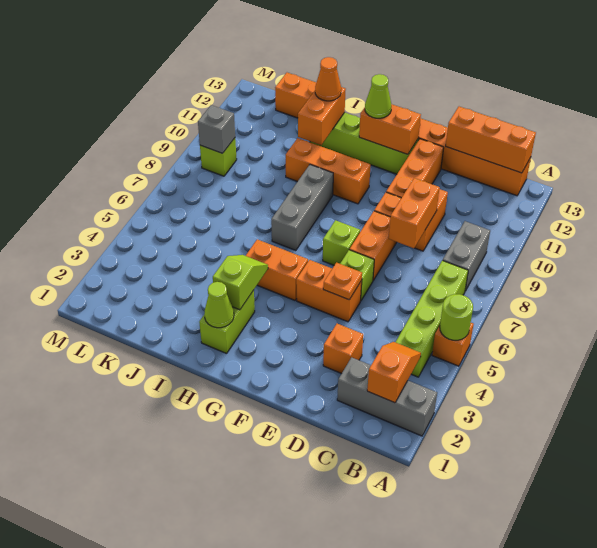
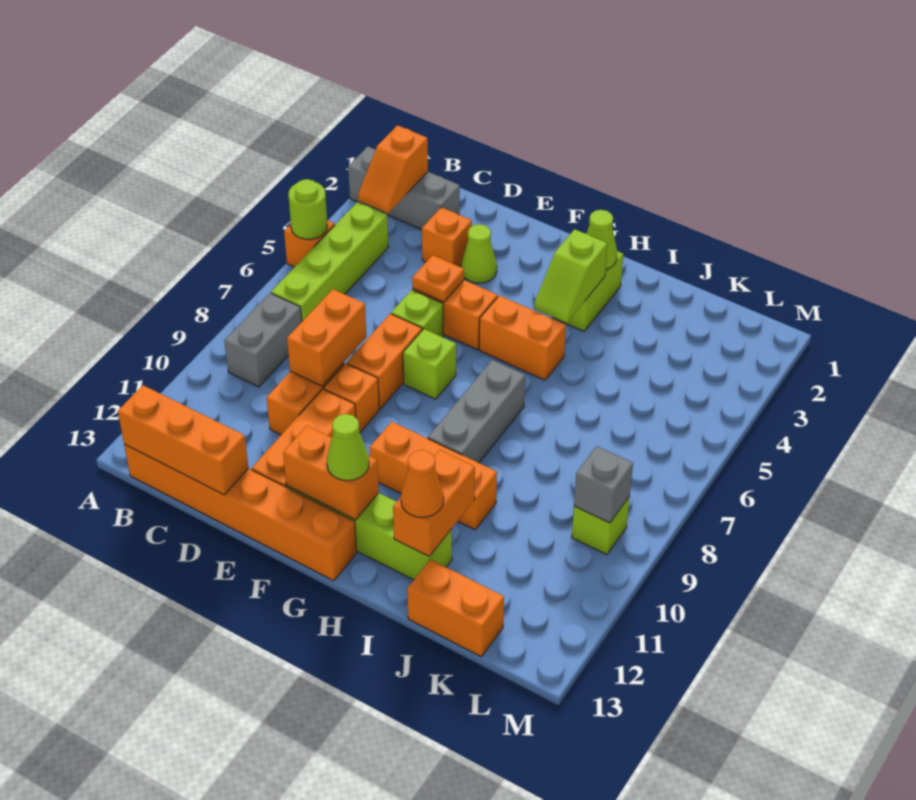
none -> lime cone E3 level 1

